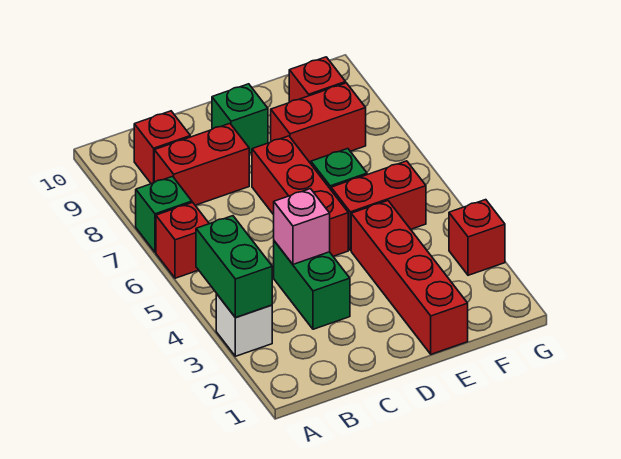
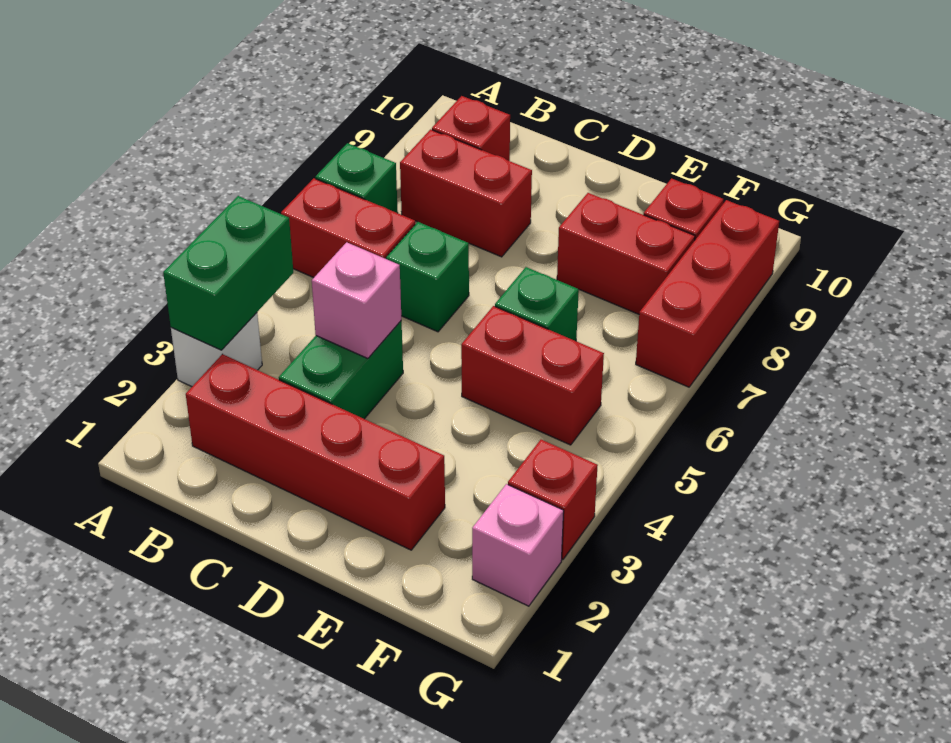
red brick A6 level 1 -> red brick A6:B6 level 1
red brick D5:D7 level 1 -> red brick G7:G9 level 1
green brick D9 level 1 -> green brick C6 level 1
red brick E1:E4 level 1 -> red brick B2:E2 level 1
none -> pink brick G2 level 1

